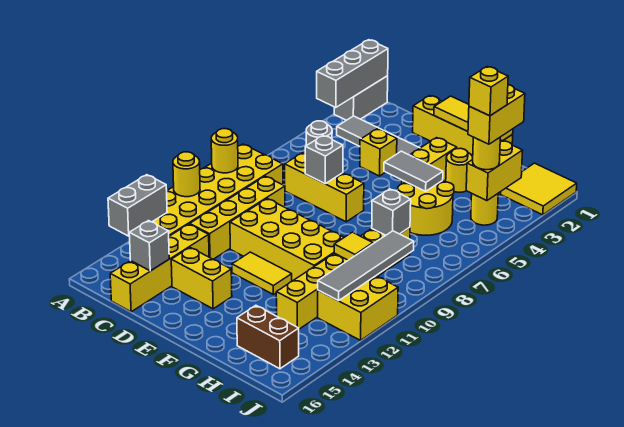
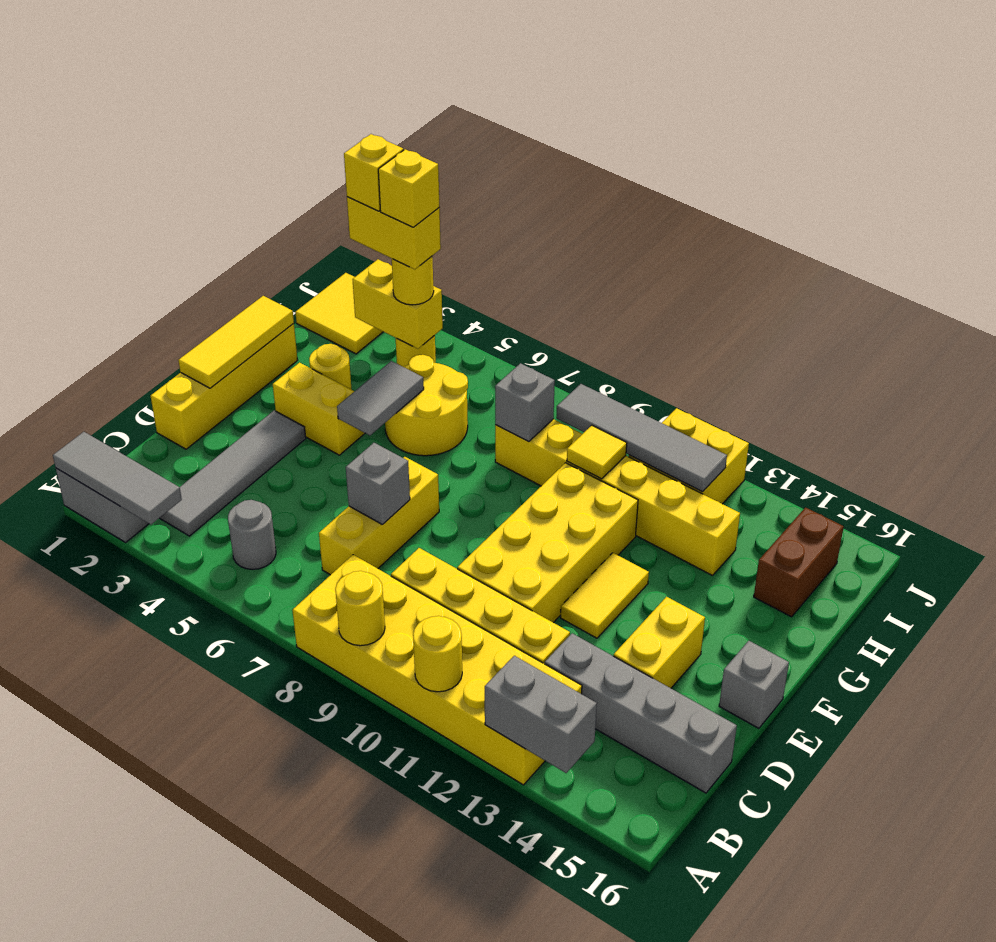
grey brick A1:A3 level 2 -> grey tile A1:A3 level 2
yellow brick C13:C16 level 1 -> grey brick C13:C16 level 1
grey brick C15 level 2 -> grey brick E16 level 1
yellow brick D4 level 1 -> yellow brick I3 level 5

